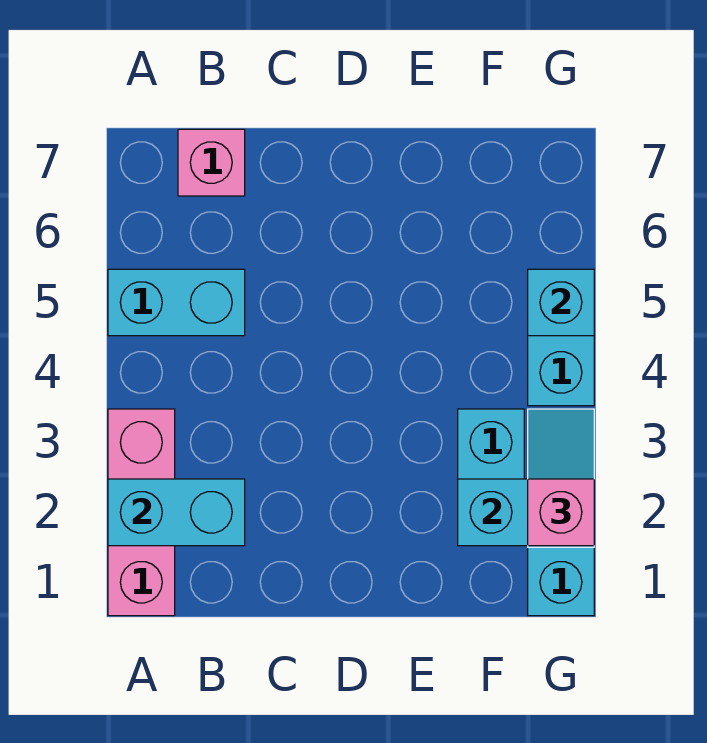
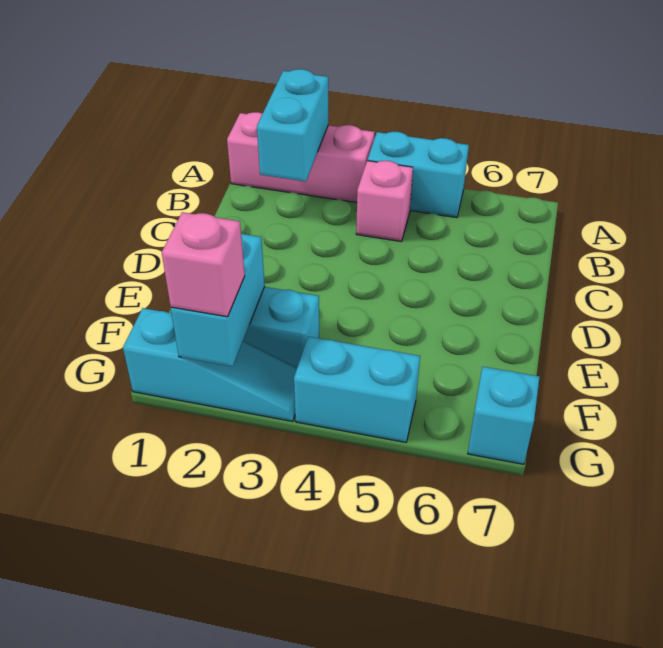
cyan brick A5:B5 level 1 -> cyan brick A4:A5 level 1
pink brick B7 level 1 -> pink brick B4 level 1
cyan brick G5 level 2 -> cyan brick G7 level 1

